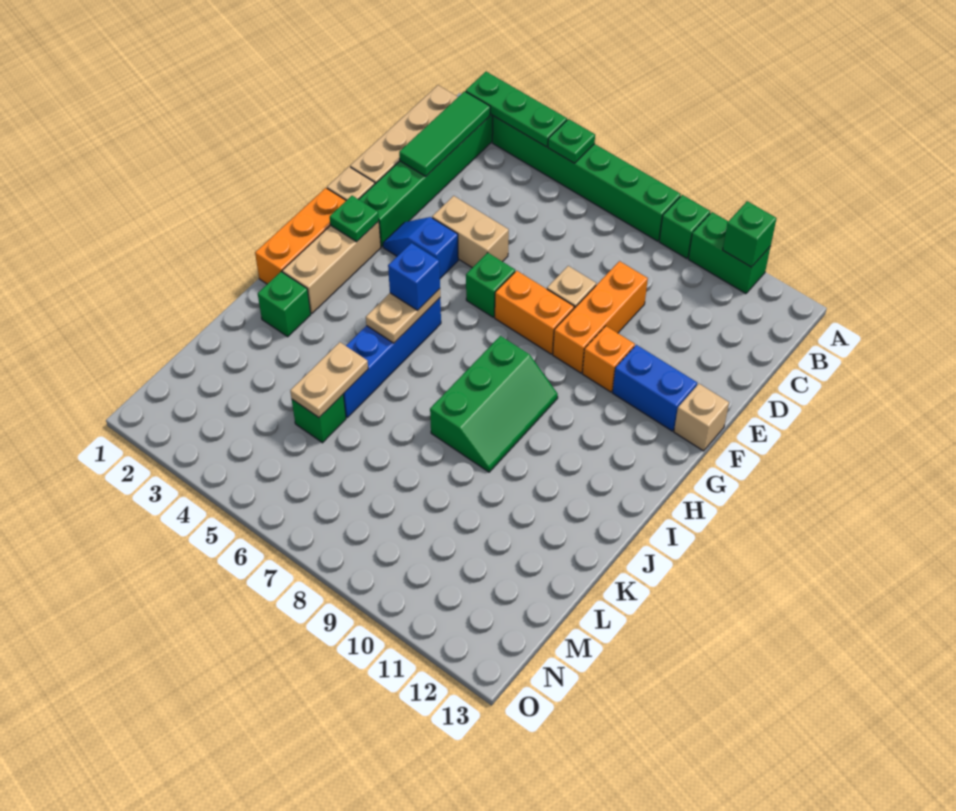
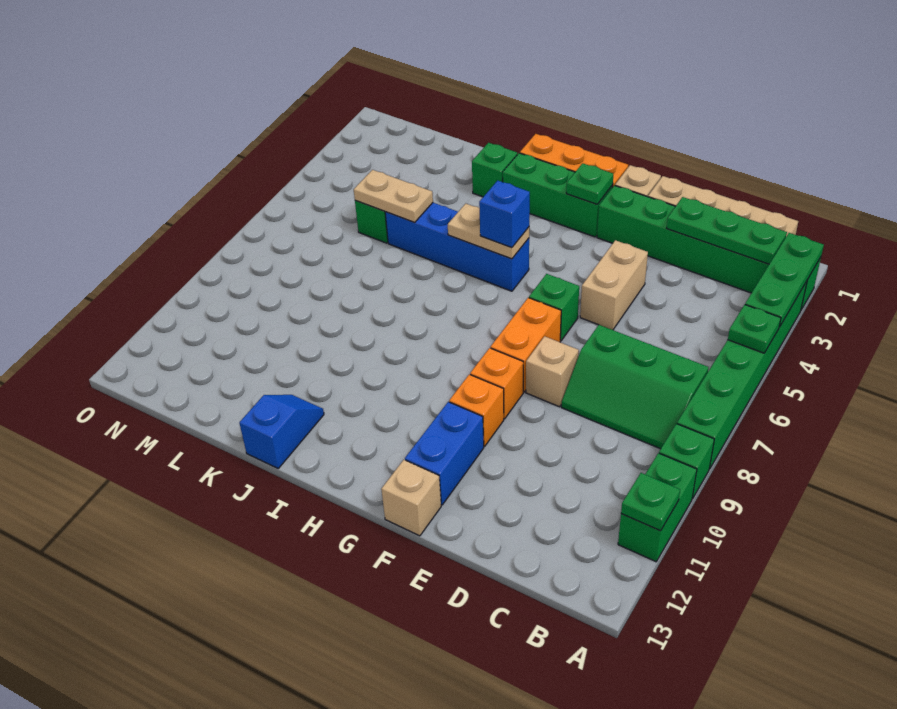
green brick A11 level 2 -> green plate A11 level 2
green tile B2:D2 level 2 -> green plate B2:D2 level 2
orange brick D9:F9 level 1 -> orange brick F9 level 1
blue slope F3:F4 level 1 top 4 -> blue slope J12:J13 level 1 top 13
tan brick G2:I2 level 1 -> green brick G2:I2 level 1
green slope H8:J9 level 1 top 8 -> green slope B7:D8 level 1 top 7

